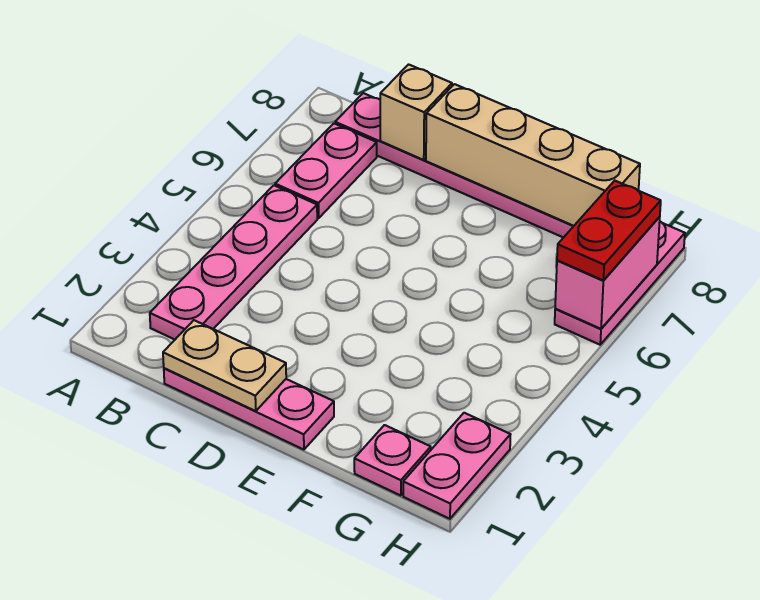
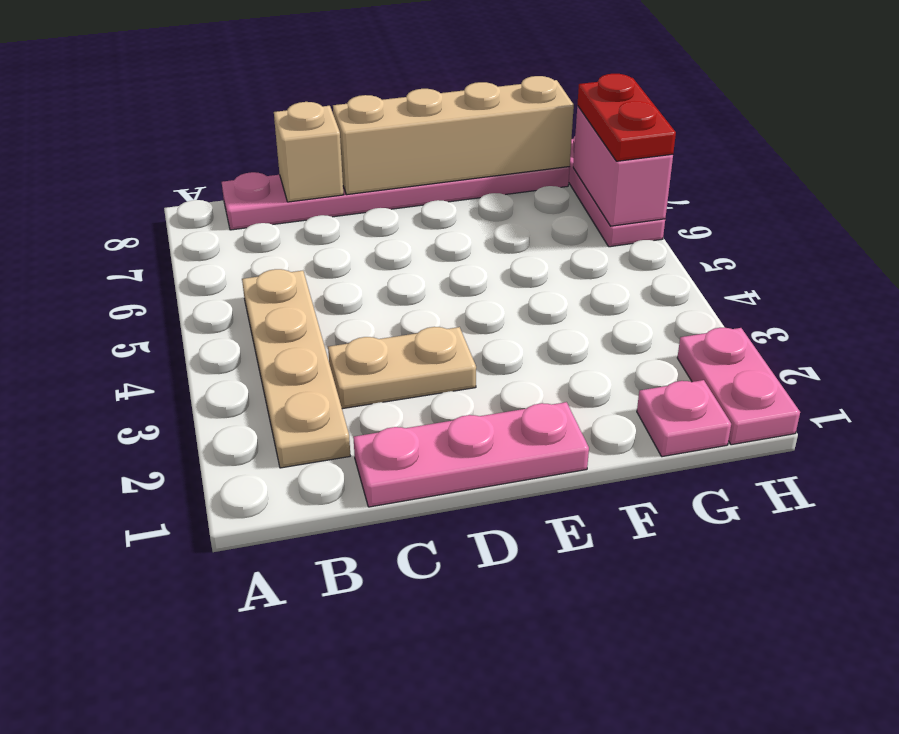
pink plate B2:B5 level 1 -> tan plate B2:B5 level 1
pink plate B6:B7 level 1 -> none
tan plate C1:D1 level 2 -> tan plate C3:D3 level 1

